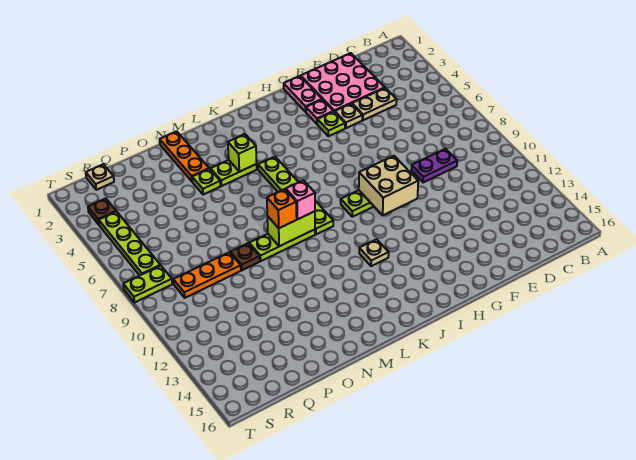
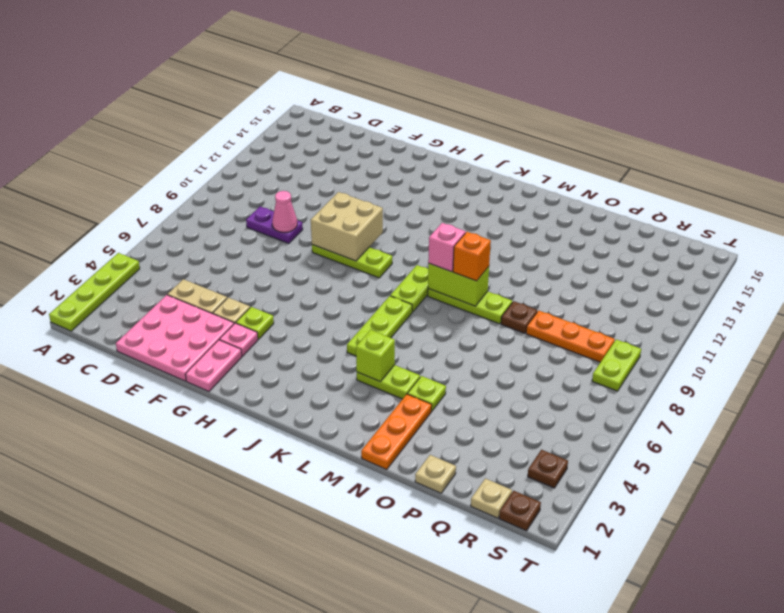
none -> pink cone E9 level 2
tan plate J12 level 1 -> tan plate P1 level 1
none -> brown plate S1 level 1
lime plate S4:S7 level 1 -> lime plate A1:A4 level 1
lime plate S8:T8 level 1 -> lime plate S8:S9 level 1

